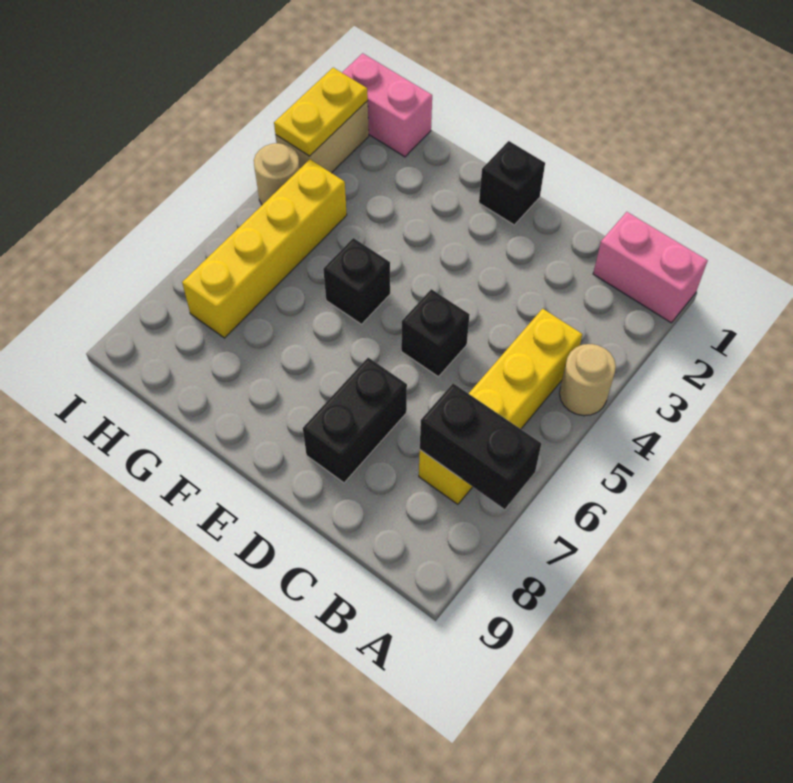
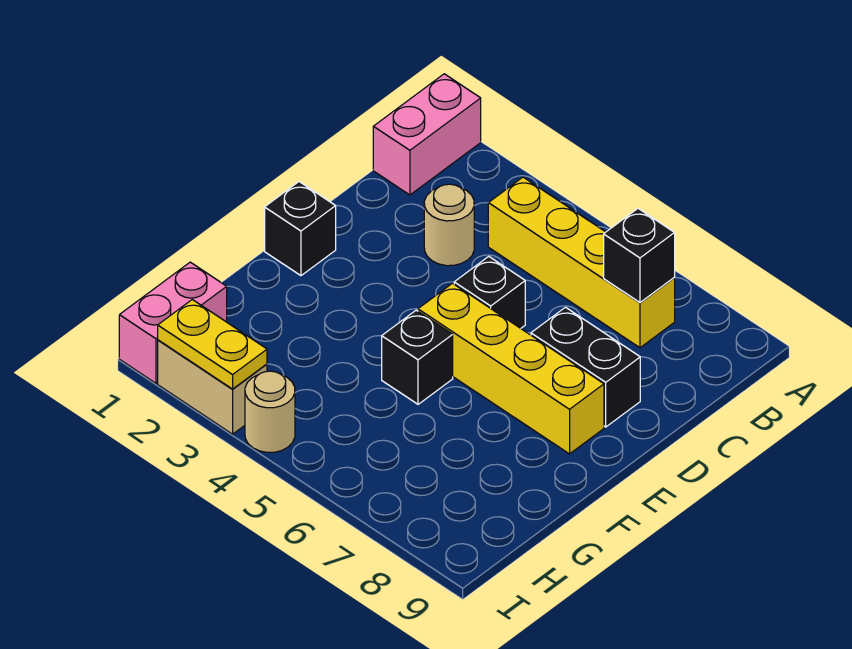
tan round brick A4 level 1 -> tan round brick C3 level 1
black brick A7:B7 level 2 -> black brick B7 level 2
yellow brick H4:H7 level 1 -> yellow brick E5:E8 level 1

